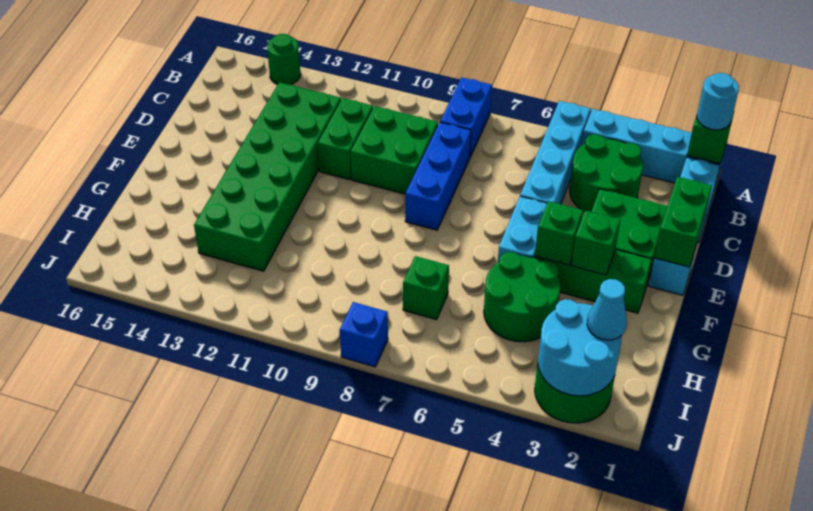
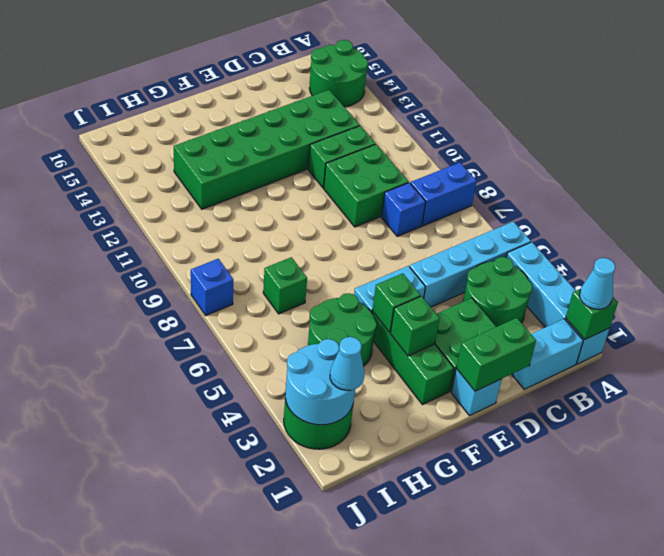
cyan round brick A1 level 3 -> cyan cone A1 level 3
green round brick A14 level 1 -> green round brick A14:B15 level 1
blue brick C8:E8 level 1 -> blue brick C8 level 1

